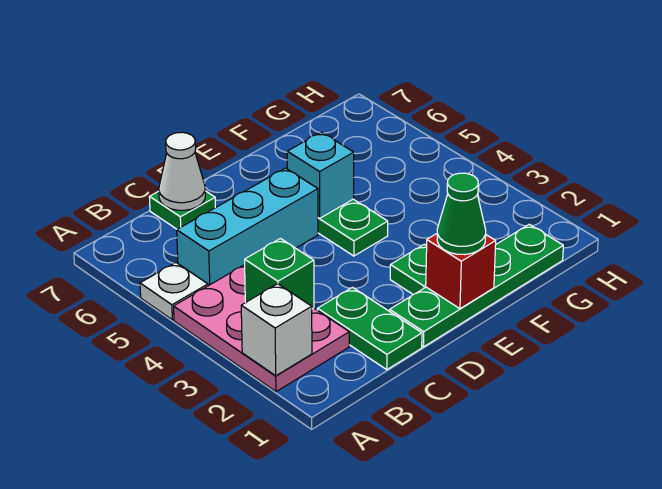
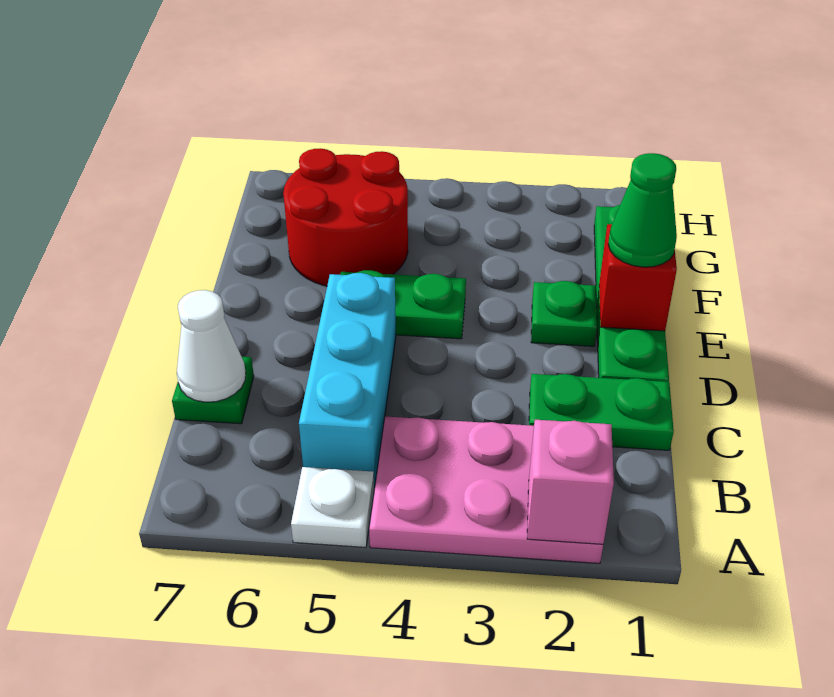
white brick A2 level 2 -> pink brick A2 level 2
green brick B3 level 2 -> none
cyan brick E5 level 2 -> none
none -> red round brick F5:G6 level 1

